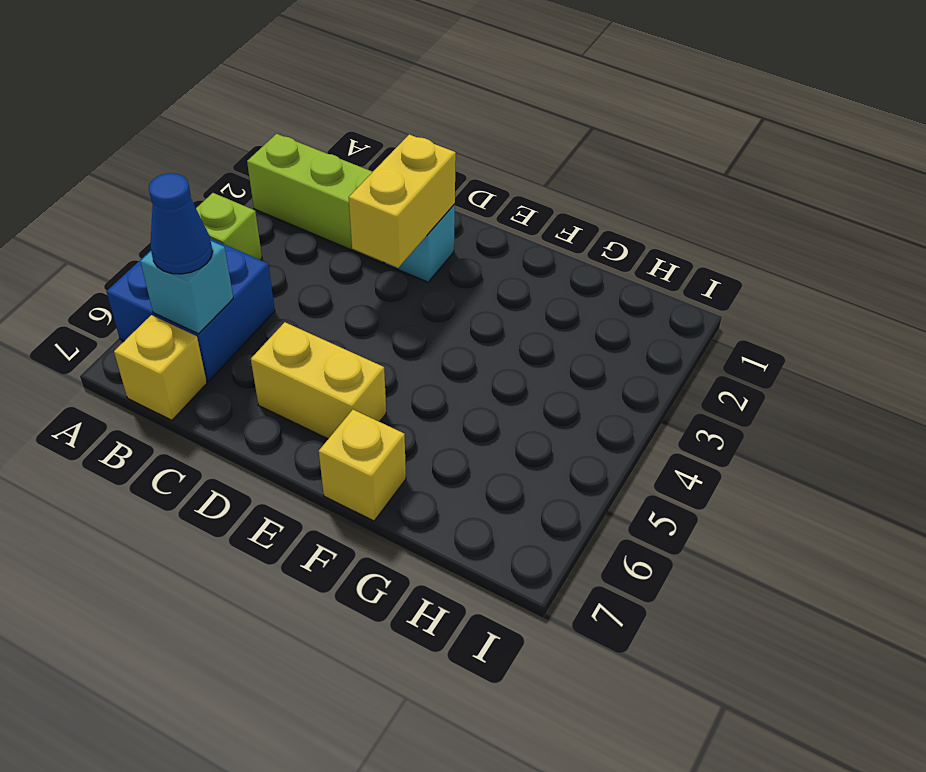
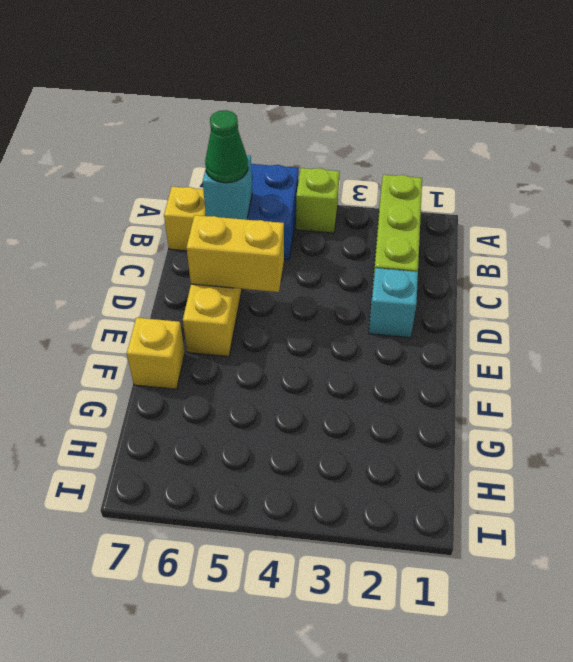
blue cone B6 level 3 -> green cone B6 level 3
yellow brick D2:D3 level 2 -> yellow brick D5:D6 level 2

